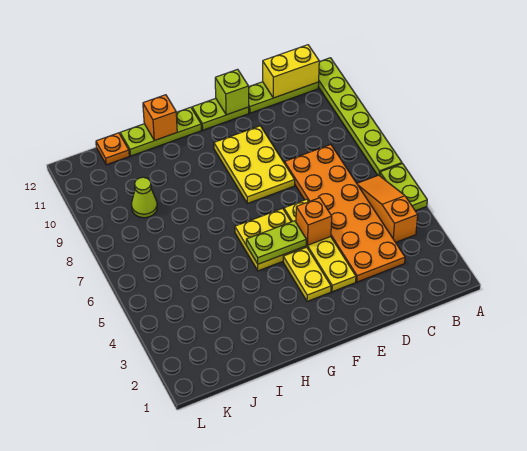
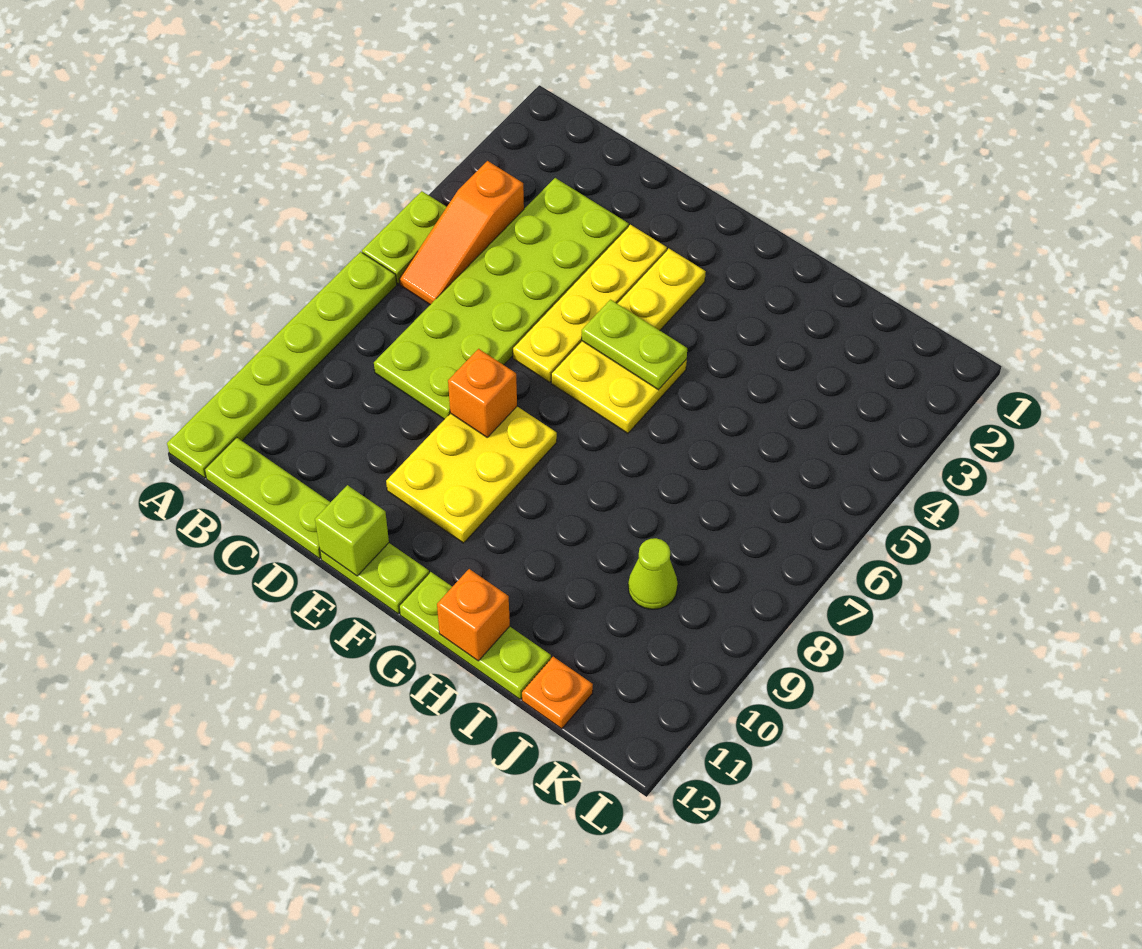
yellow brick B12:C12 level 2 -> none
orange plate C3:D8 level 1 -> lime plate C3:D8 level 1
orange brick E5 level 2 -> orange brick E8 level 2

